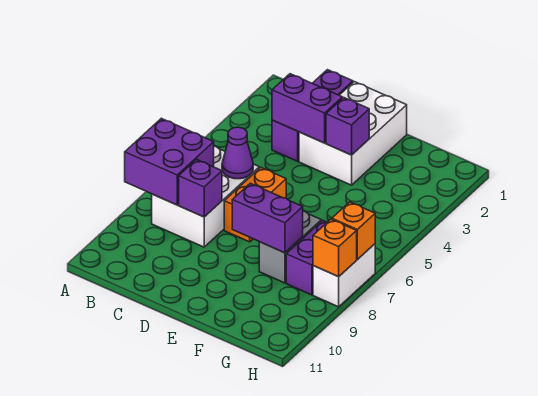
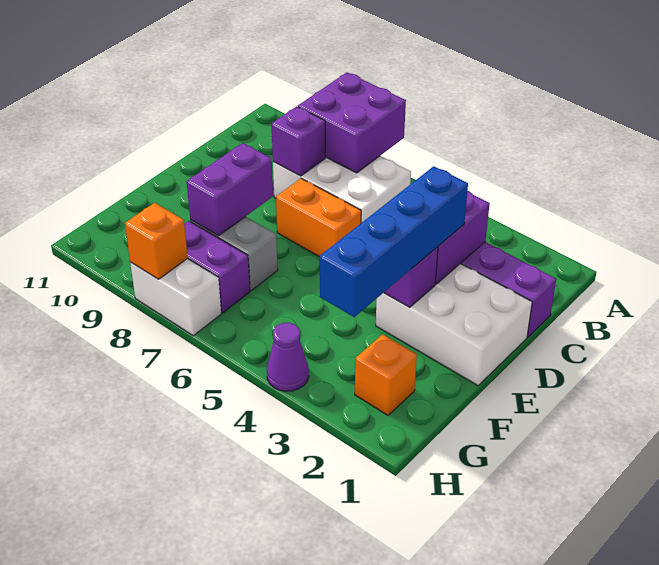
purple cone C6 level 2 -> purple cone H4 level 1
none -> blue brick D3:G3 level 3
orange brick H7 level 2 -> orange brick G2 level 1

